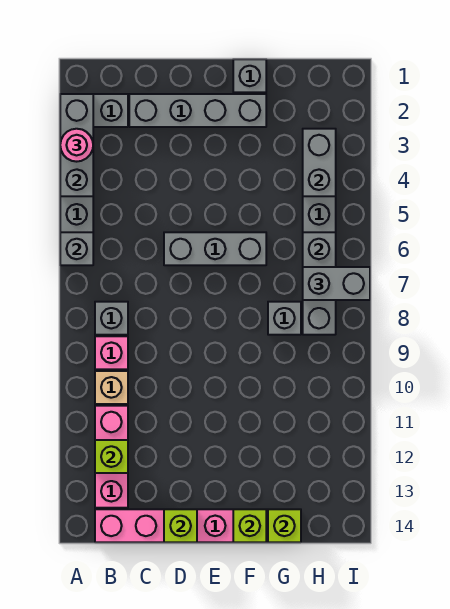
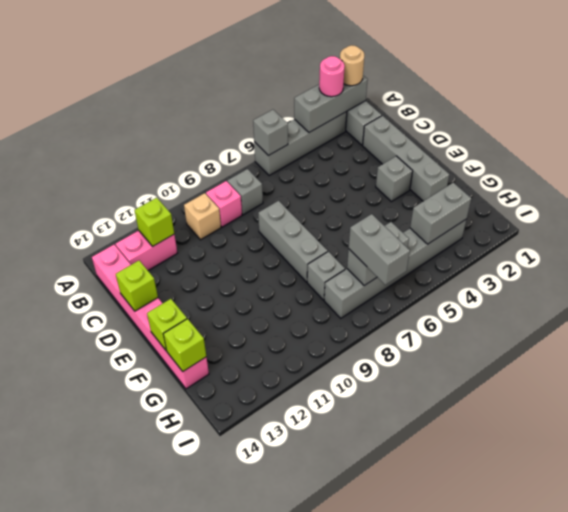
none -> tan round brick A2 level 3
pink brick B11:B13 level 1 -> pink brick B12:B13 level 1
grey brick D6:F6 level 1 -> grey brick D8:F8 level 1
grey brick F1 level 1 -> grey brick E3 level 1

